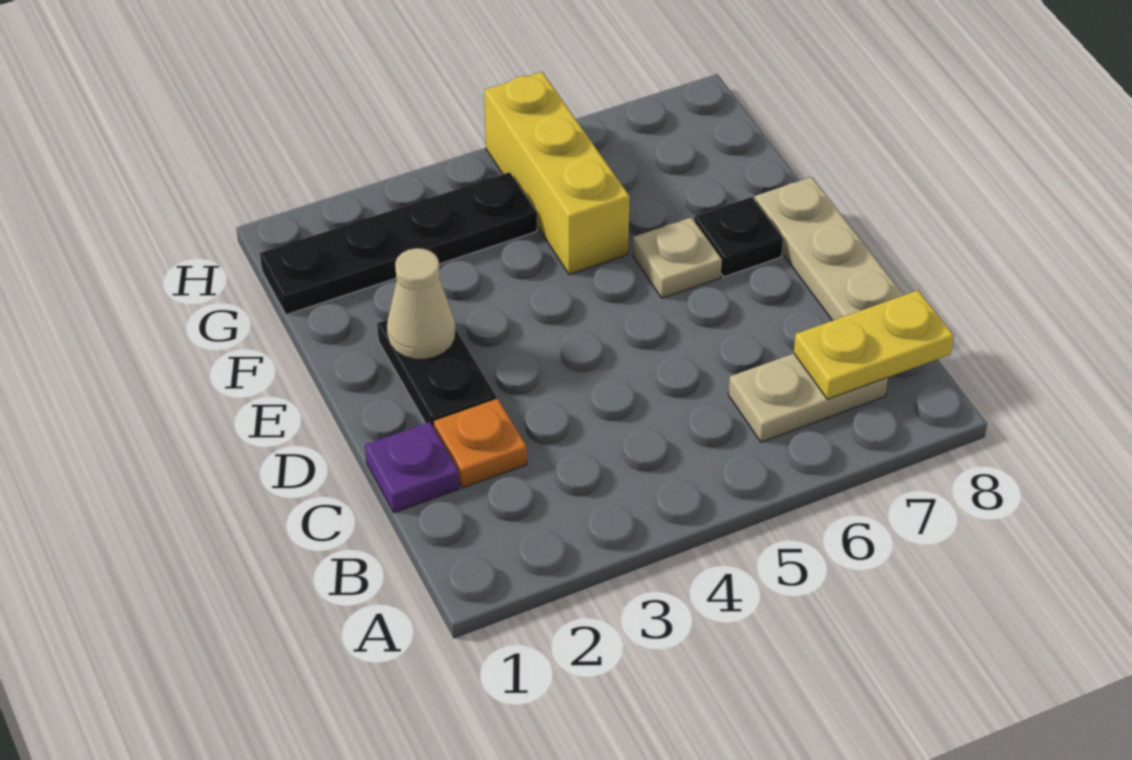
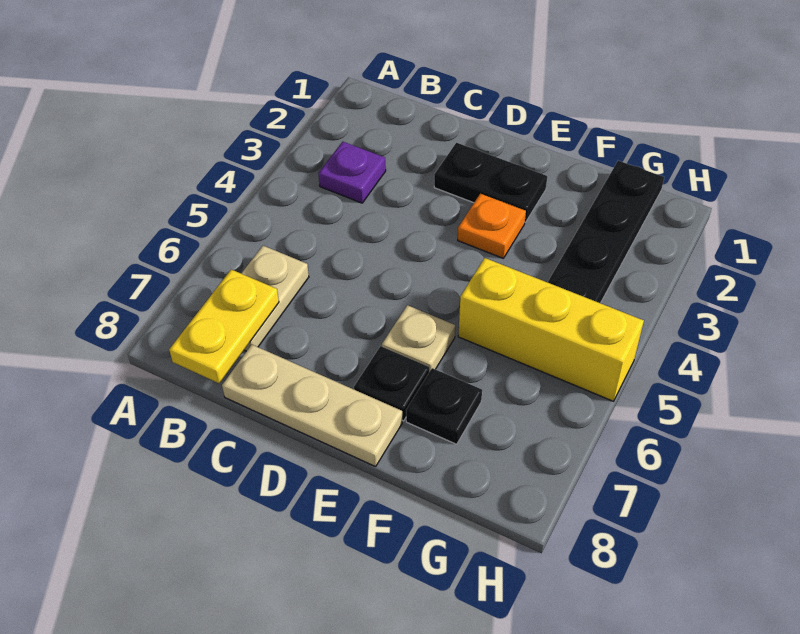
purple plate C1 level 1 -> purple plate B3 level 1
orange plate C2 level 1 -> orange plate E3 level 1
tan cone E2 level 2 -> none
none -> black plate F7 level 1

